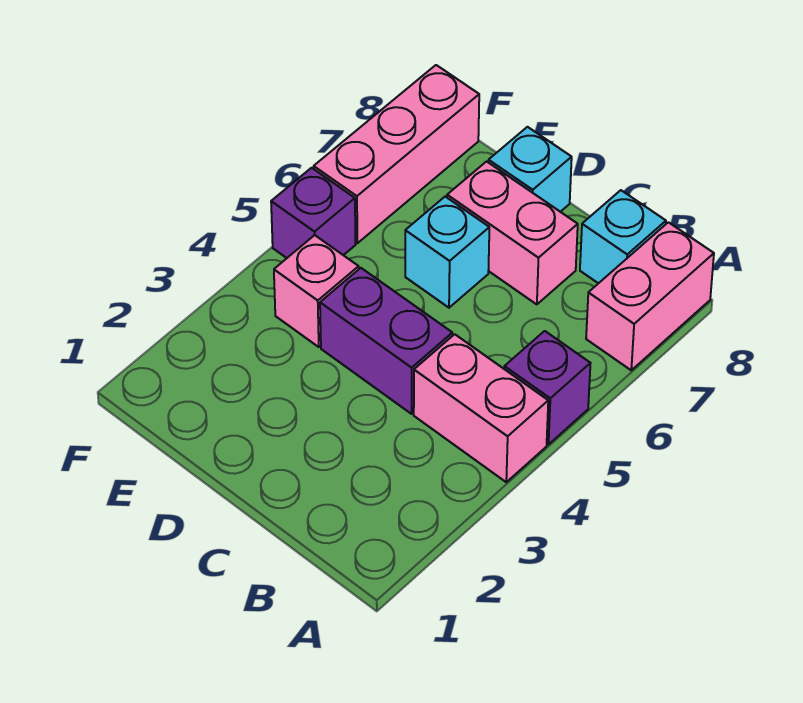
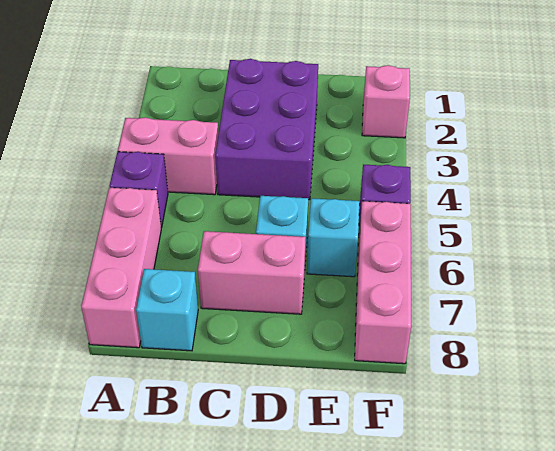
pink brick A7:A8 level 1 -> pink brick A6:A8 level 1
purple brick C4:D4 level 1 -> purple brick C2:D4 level 1
cyan brick D8 level 1 -> cyan brick E6 level 1
pink brick E4 level 1 -> pink brick F2 level 1

